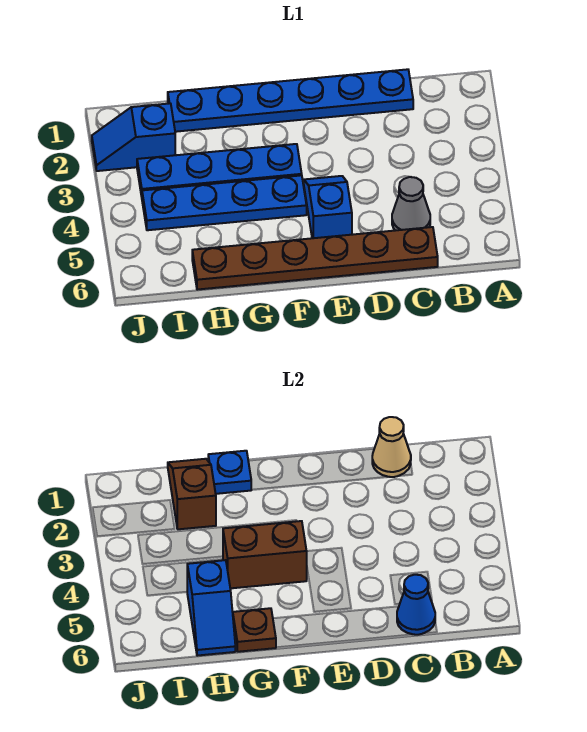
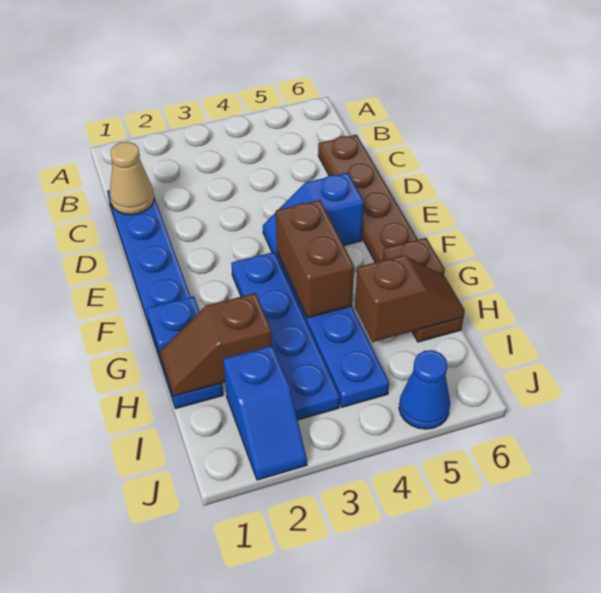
grey cone C5 level 1 -> none
blue cone C6 level 2 -> blue cone J5 level 1
blue slope H5:H6 level 2 top 5 -> brown slope H5:H6 level 2 top 5

